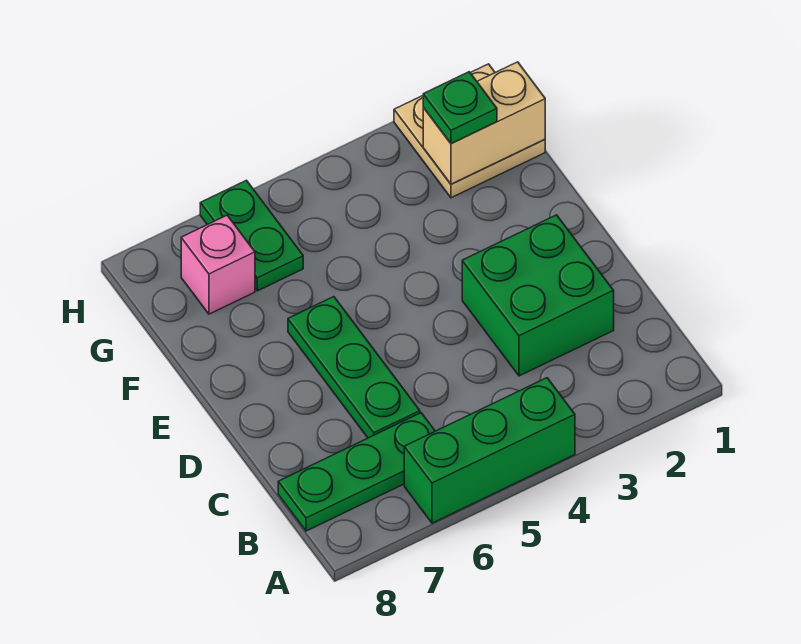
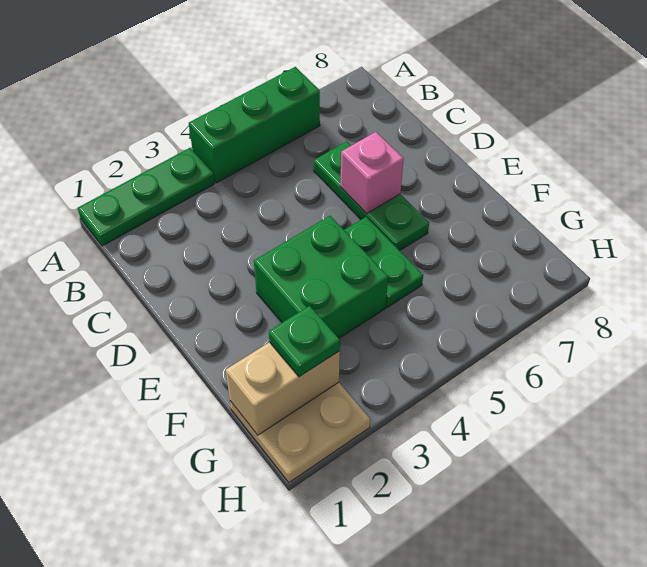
green plate B6:B8 level 1 -> green plate A1:A3 level 1
green brick C2:D3 level 1 -> green brick E3:F4 level 1
green plate G6:H6 level 1 -> green plate E5:F5 level 1
pink brick G7 level 1 -> pink brick D6 level 2

